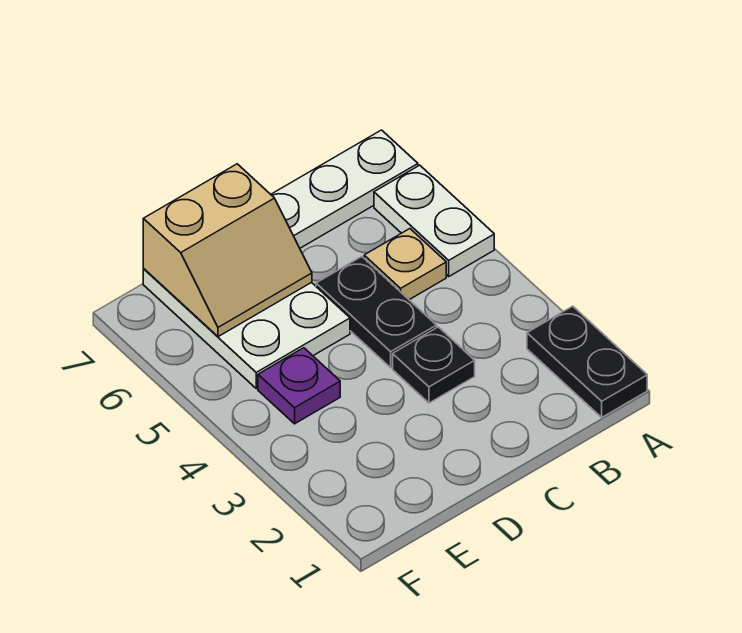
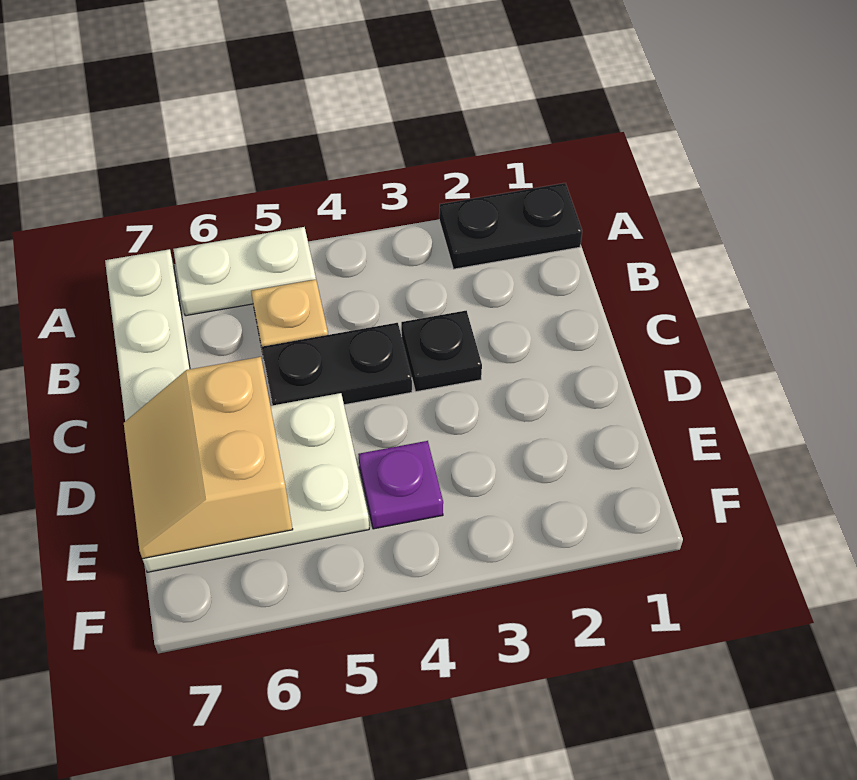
tan slope D6:E7 level 2 top 7 -> tan slope D6:E7 level 2 top 6

